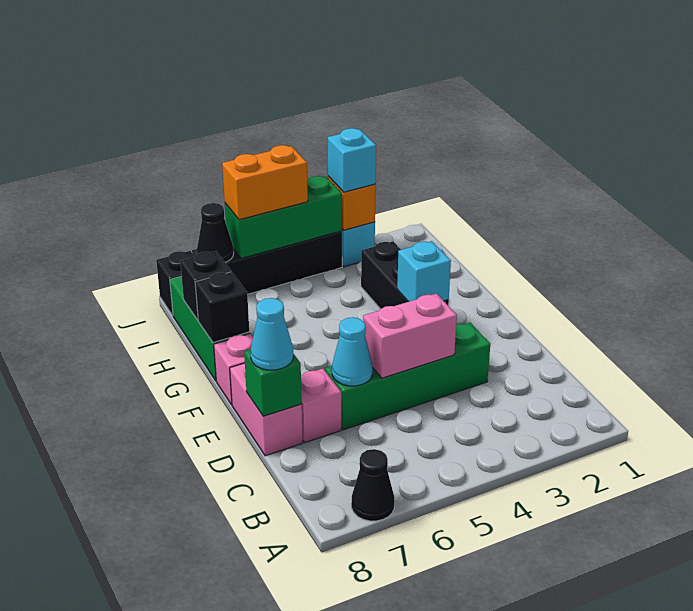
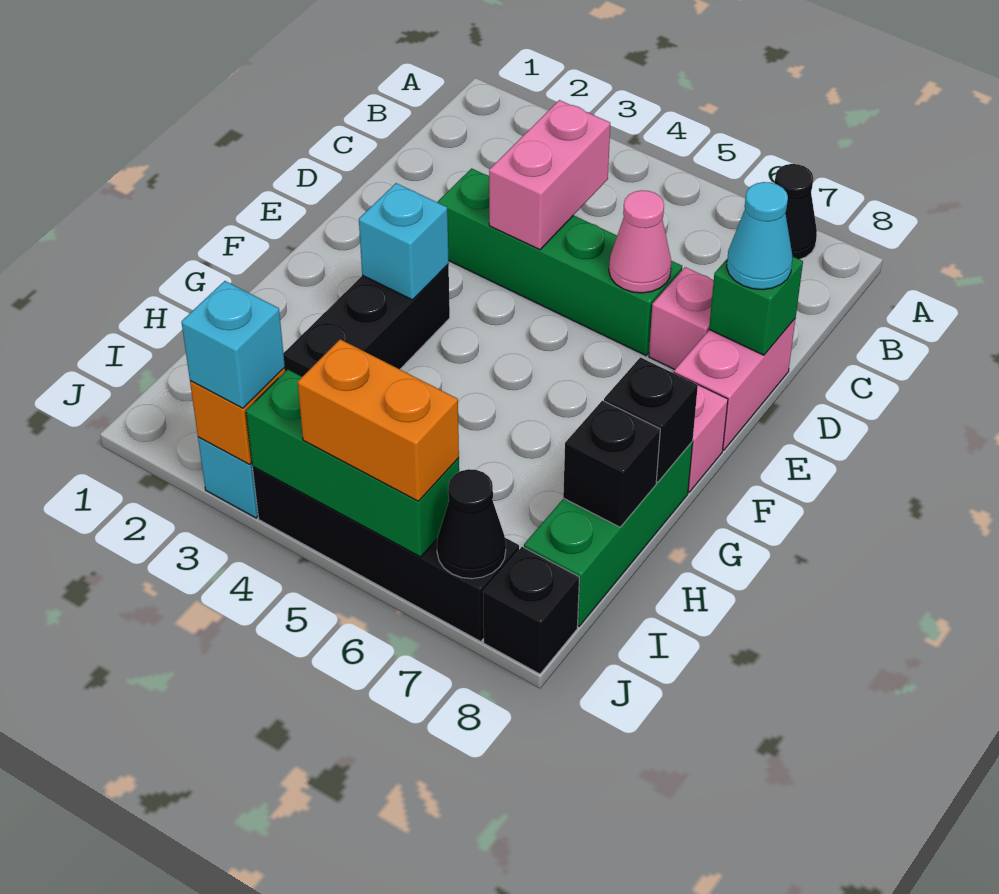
pink brick D4:D5 level 2 -> pink brick C4:D4 level 2
cyan cone D6 level 2 -> pink cone D6 level 2

